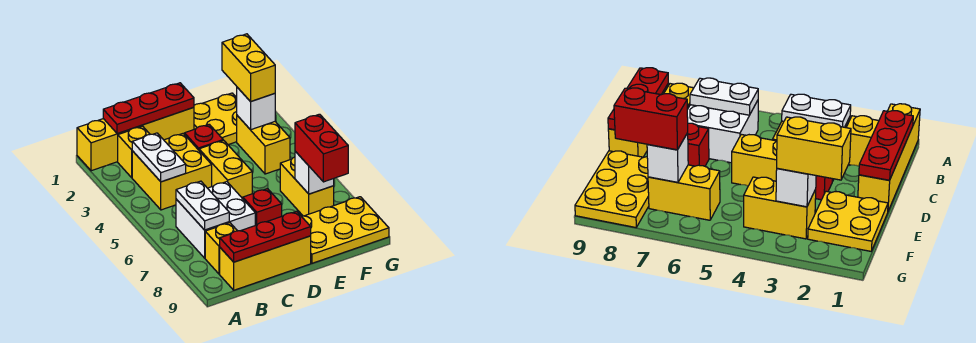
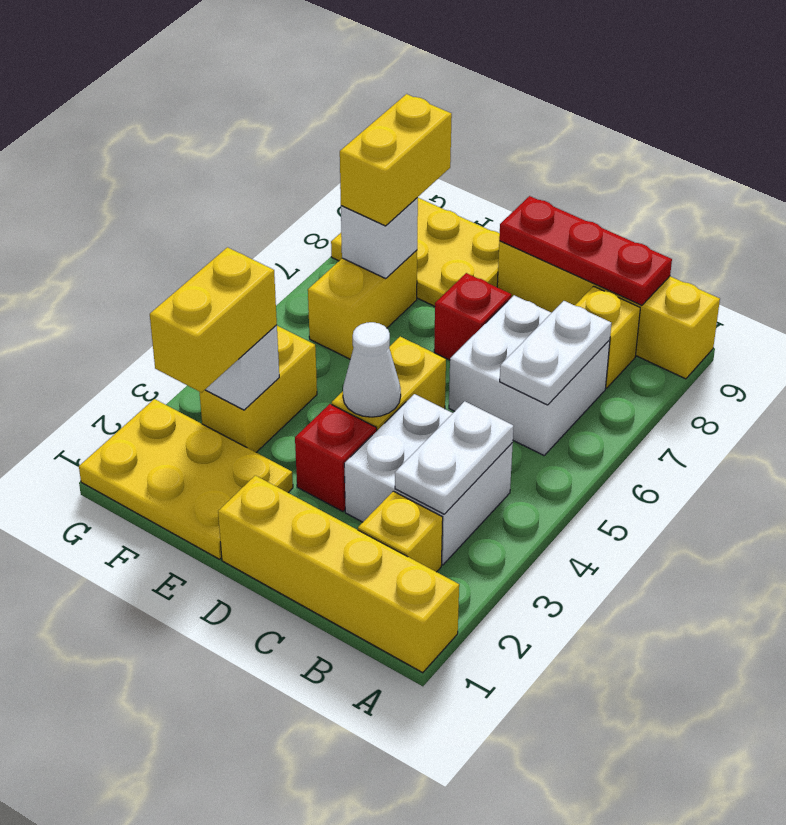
red plate B1:D1 level 2 -> none
yellow brick B3:C4 level 1 -> white brick B3:C4 level 1
yellow brick B9:D9 level 1 -> yellow brick A9:D9 level 1
none -> white cone D4 level 2
yellow plate E1:F2 level 1 -> yellow plate E1:G2 level 1
red brick F7:F8 level 3 -> yellow brick F7:F8 level 3

